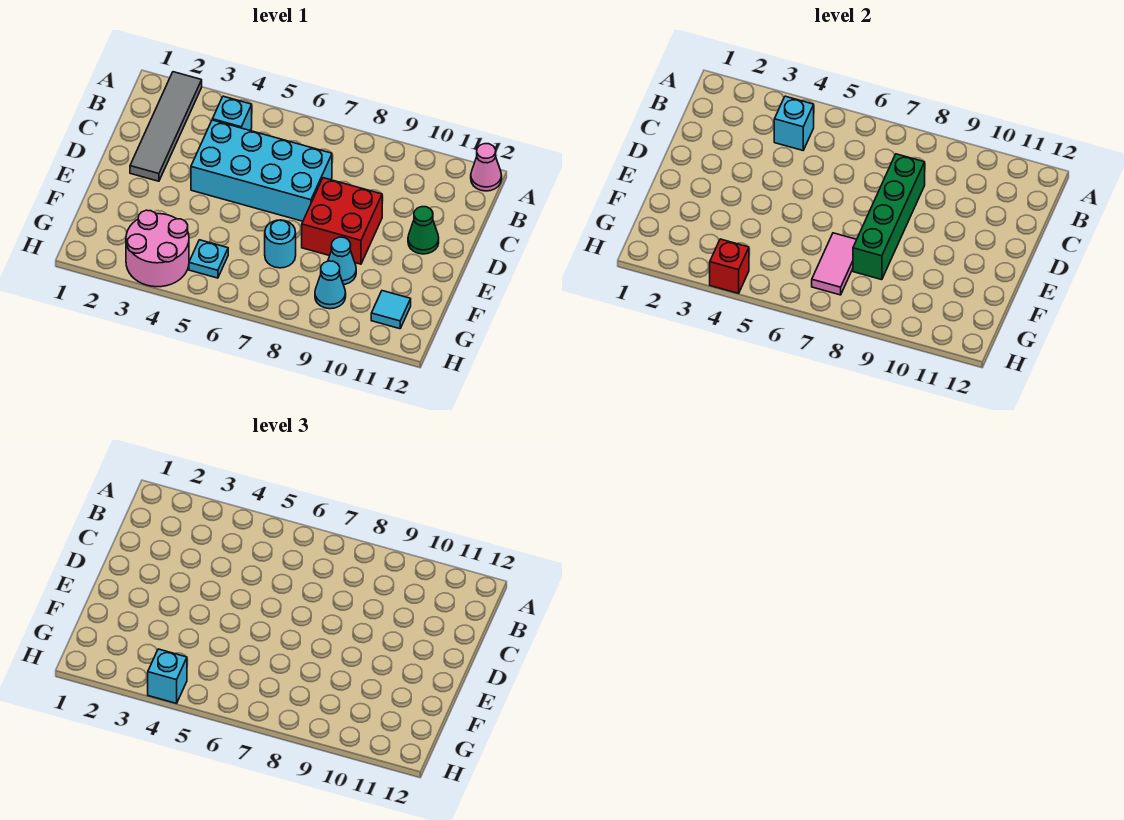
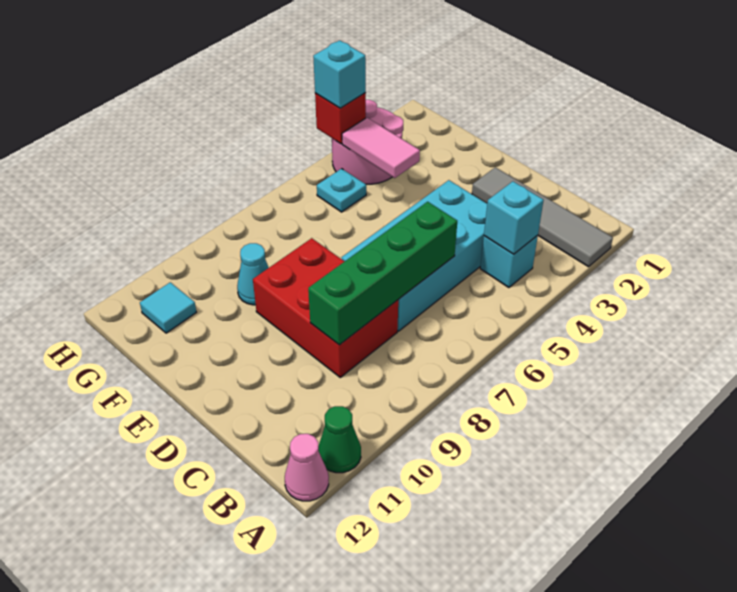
green brick C8:F8 level 2 -> green brick C6:C9 level 2
red brick D8:E9 level 1 -> red brick C8:E9 level 1
green cone D11 level 1 -> green cone A11 level 1
cyan round brick F7 level 1 -> none
pink tile F7:G7 level 2 -> pink tile F4:G4 level 2
cyan cone G9 level 1 -> none

